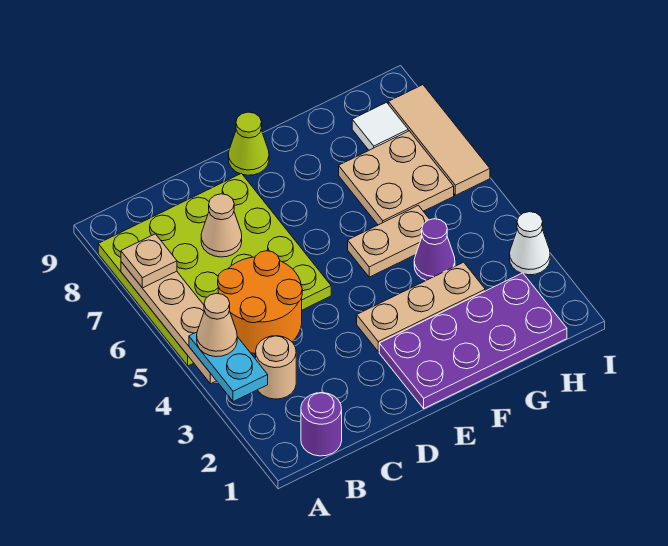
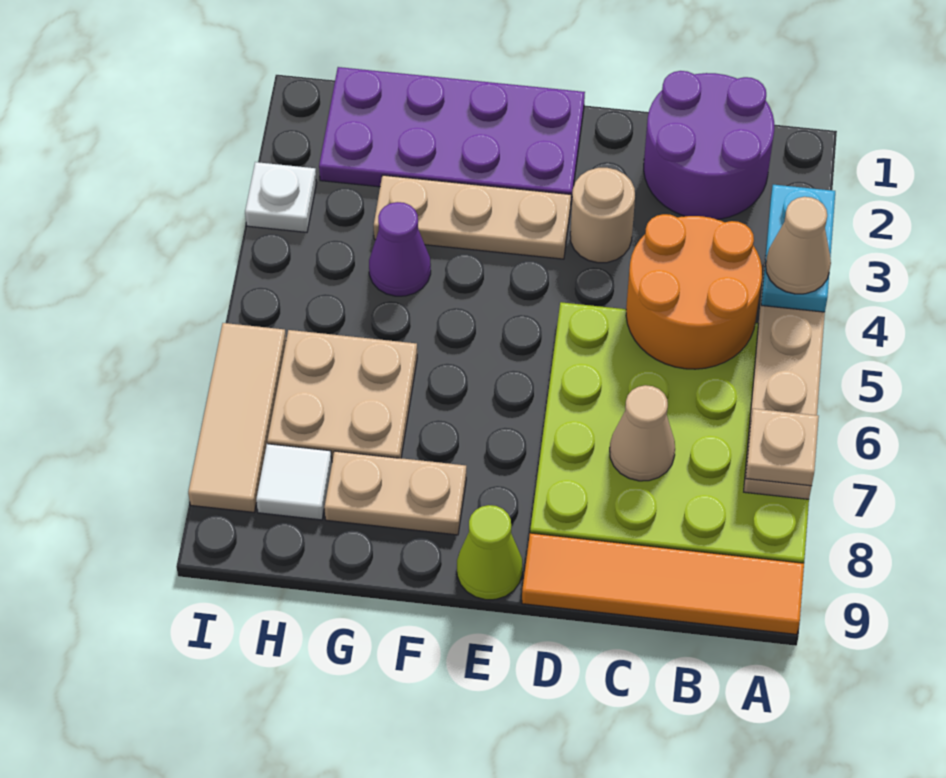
none -> orange tile A9:D9 level 1
purple round brick B1 level 1 -> purple round brick B1:C2 level 1
tan round brick B3 level 1 -> tan round brick D3 level 1
tan plate F5:G5 level 1 -> tan plate F8:G8 level 1
white cone I3 level 1 -> white plate I3 level 1

